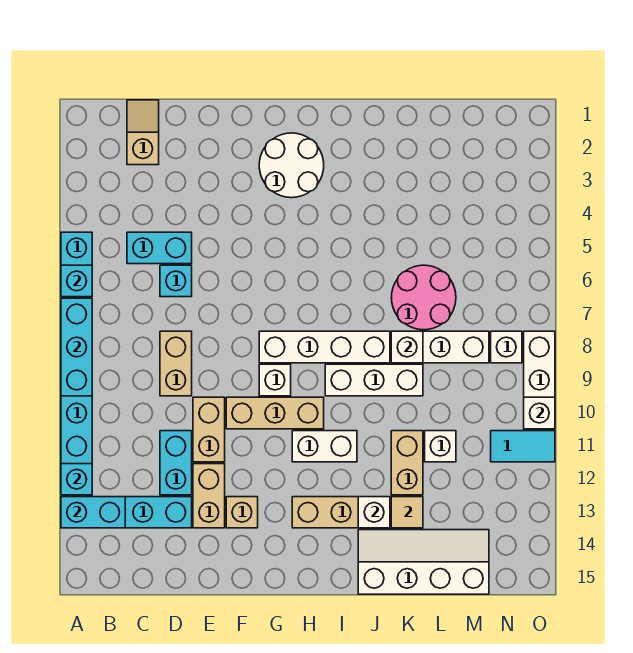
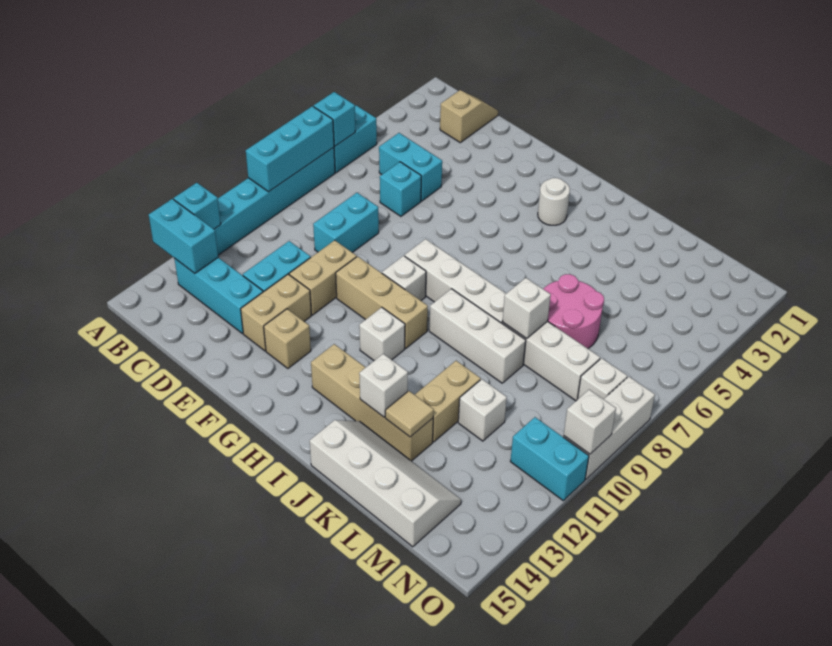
tan brick D8:D9 level 1 -> cyan brick D8:D9 level 1
white round brick G2:H3 level 1 -> white round brick H3 level 1
white brick H11:I11 level 1 -> white brick H11 level 1
cyan tile N11:O11 level 1 -> cyan brick N11:O11 level 1

